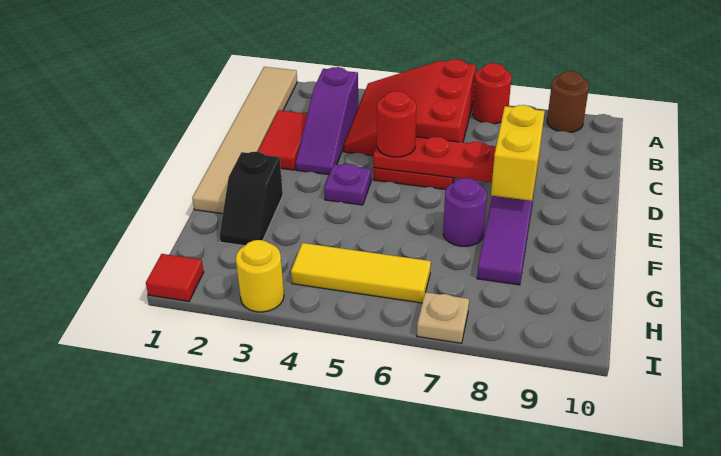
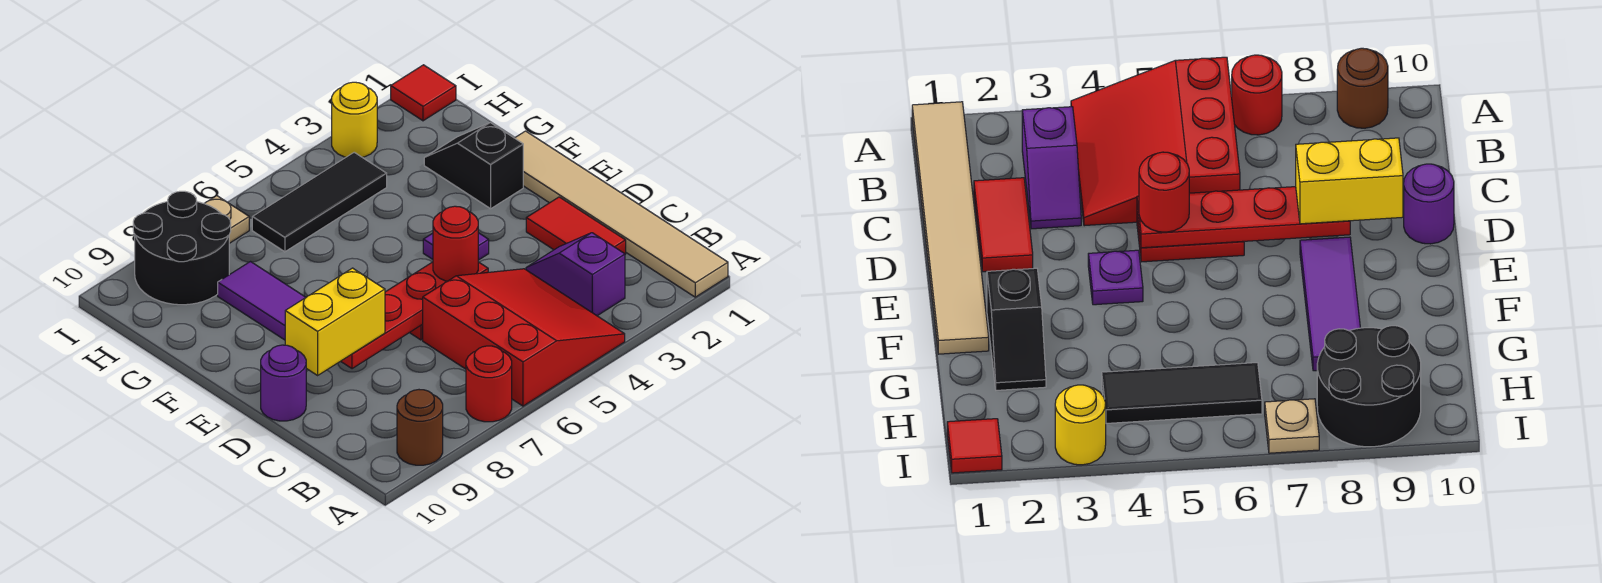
purple slope B3:D3 level 1 top B -> purple slope B3:C3 level 1 top B
yellow brick D8:E8 level 3 -> yellow brick D8:D9 level 3
purple round brick F7 level 1 -> purple round brick D10 level 1
yellow tile H4:H6 level 1 -> black tile H4:H6 level 1
none -> black round brick H8:I9 level 1

